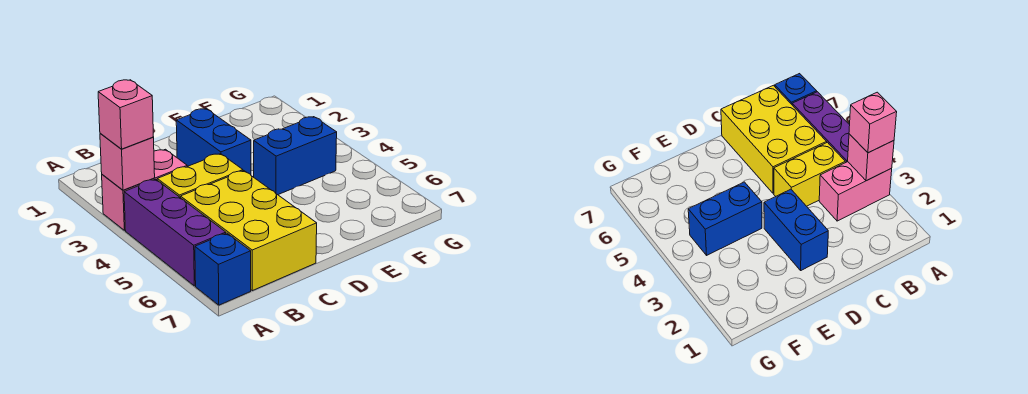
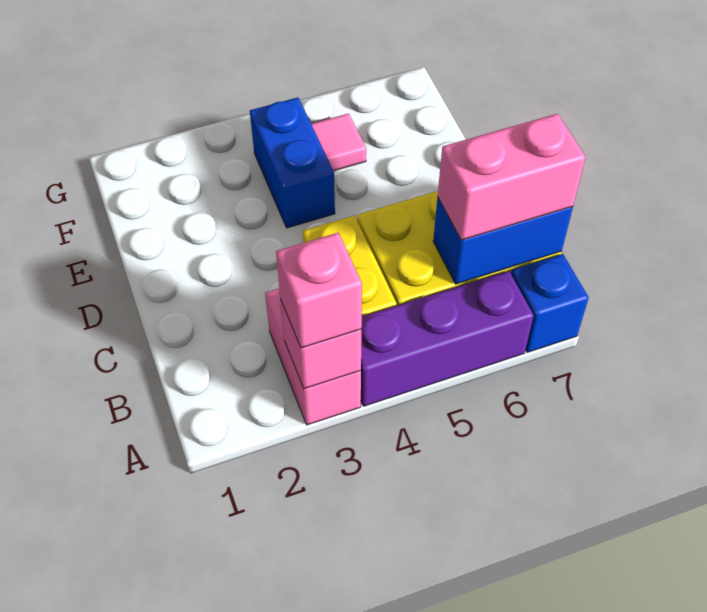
none -> pink brick B6:B7 level 3
blue brick D2:D3 level 1 -> blue brick B6:B7 level 2
none -> pink tile F5 level 1

